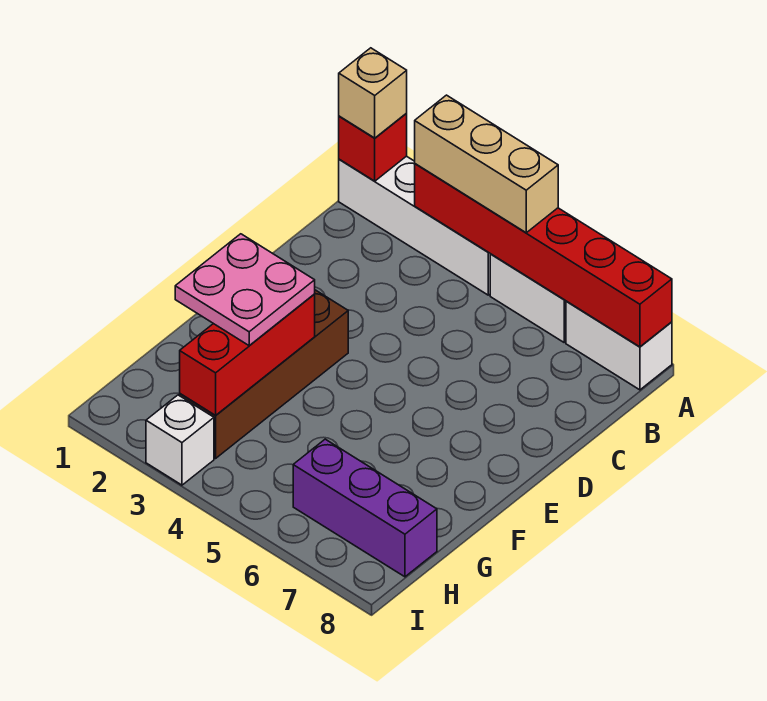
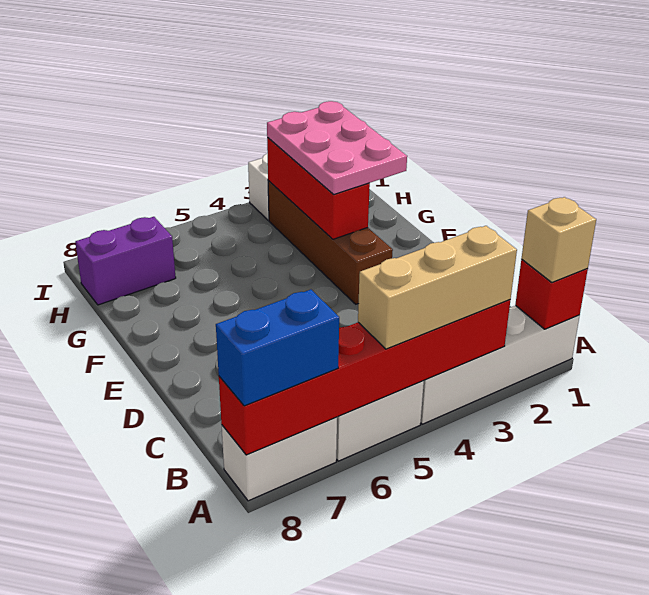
none -> blue brick A7:A8 level 3
pink plate F2:G3 level 3 -> pink plate F2:H3 level 3
purple brick H6:H8 level 1 -> purple brick H7:H8 level 1

